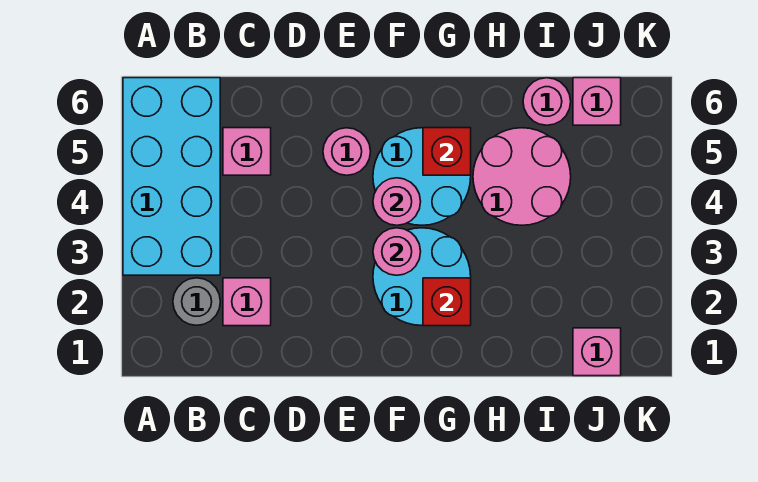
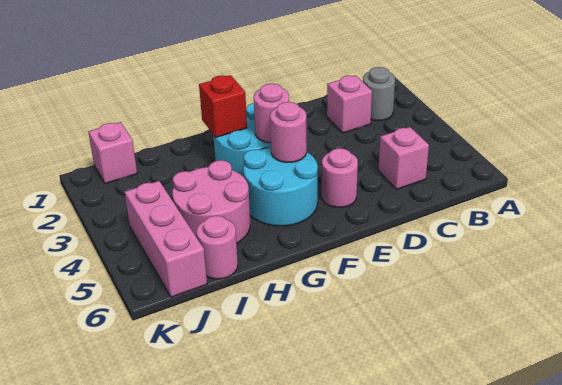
cyan brick A3:B6 level 1 -> none
red brick G5 level 2 -> none
pink brick J6 level 1 -> pink brick J4:J6 level 1

